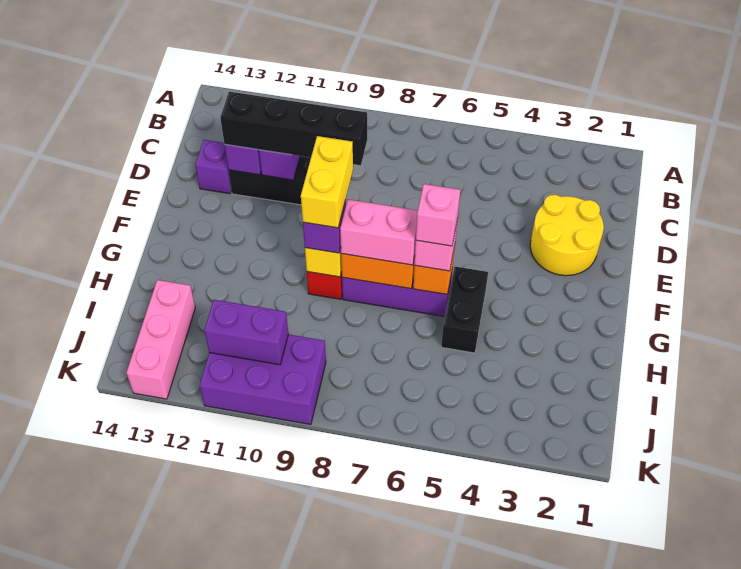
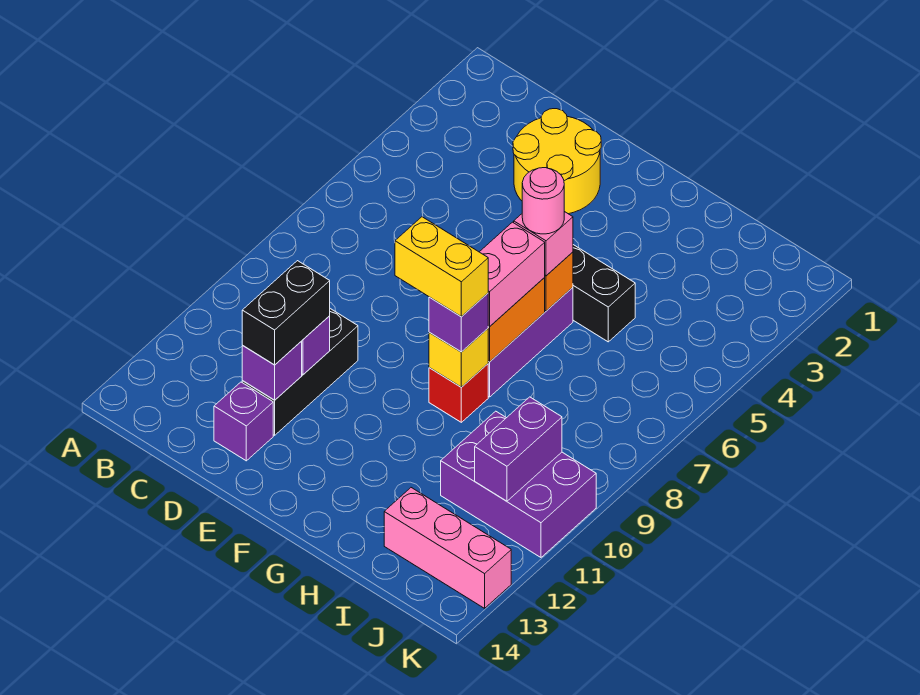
black brick D9:D12 level 3 -> black brick D11:D12 level 3
pink brick G6 level 4 -> pink round brick G6 level 4
purple brick J9:K11 level 1 -> purple brick I10:K11 level 1

